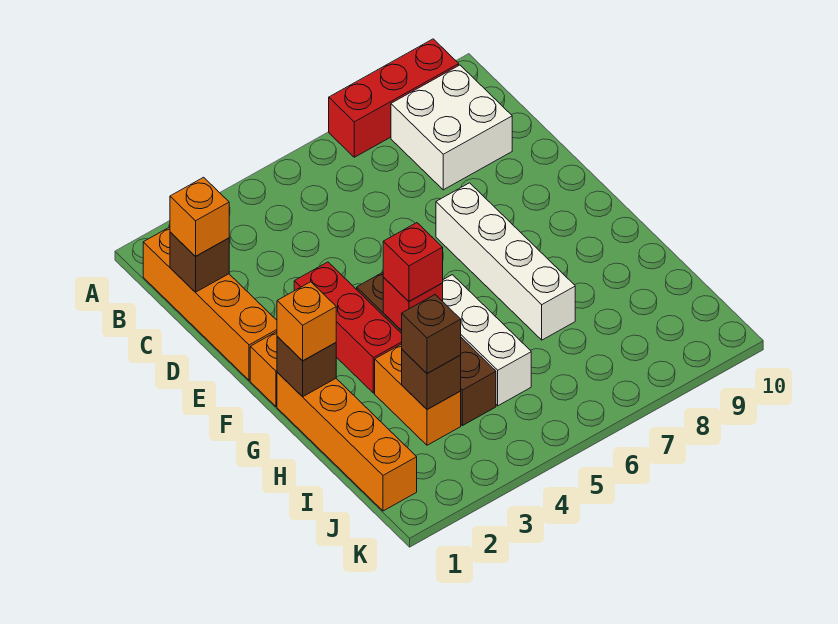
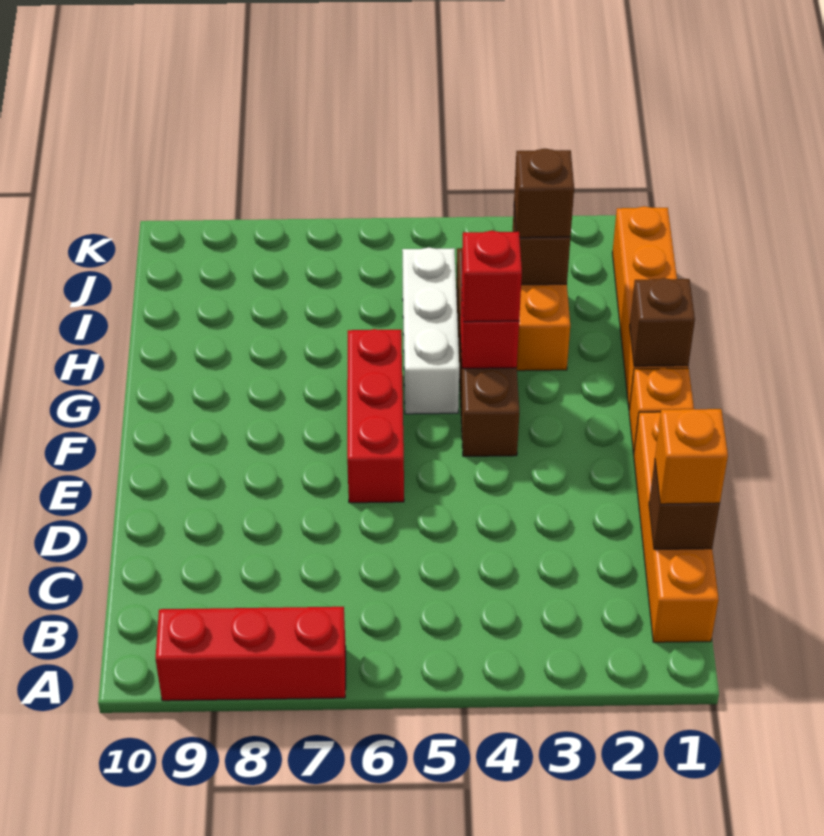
white brick B8:C9 level 1 -> none
red brick E3:G3 level 1 -> red brick E6:G6 level 1
white brick E7:H7 level 1 -> none
orange brick G1 level 3 -> none

